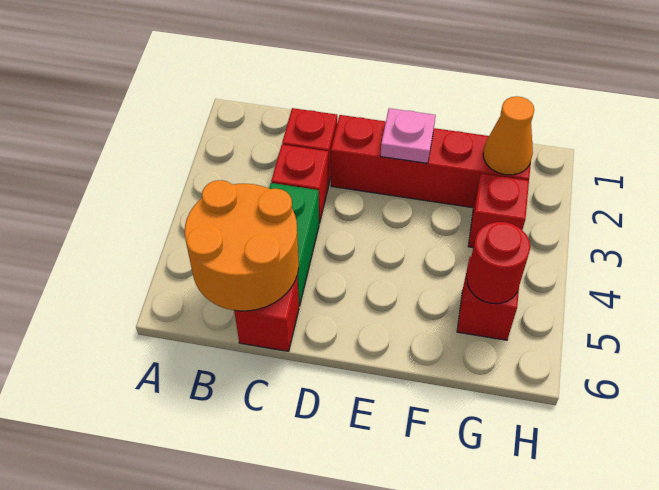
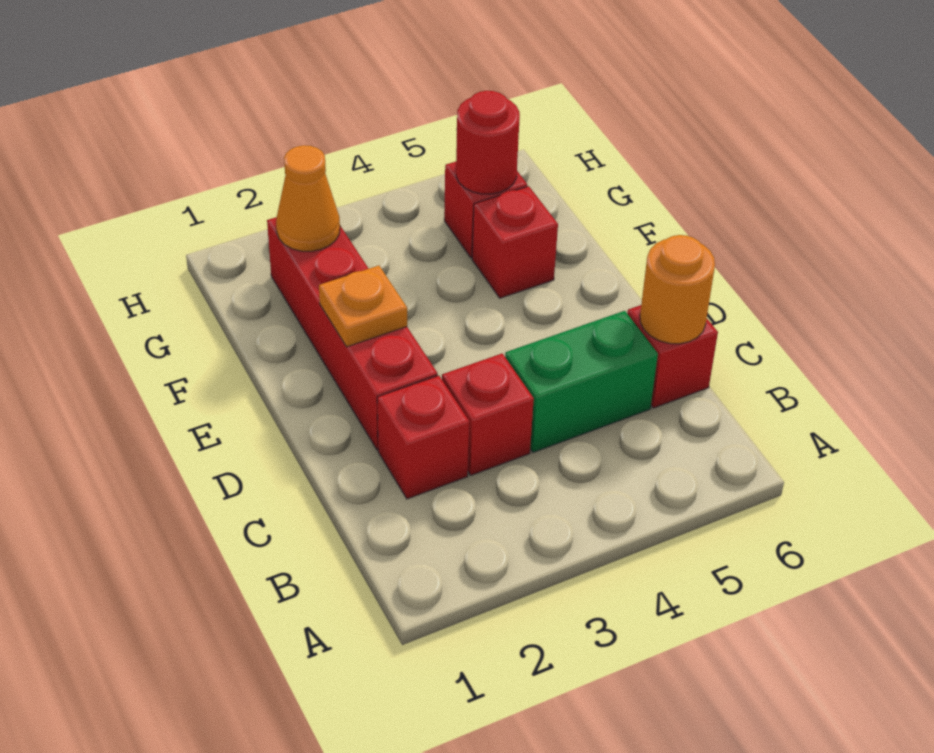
orange round brick B5:C6 level 2 -> orange round brick C6 level 2
pink plate E2 level 2 -> orange plate E2 level 2
red brick G3 level 1 -> red brick F5 level 1

